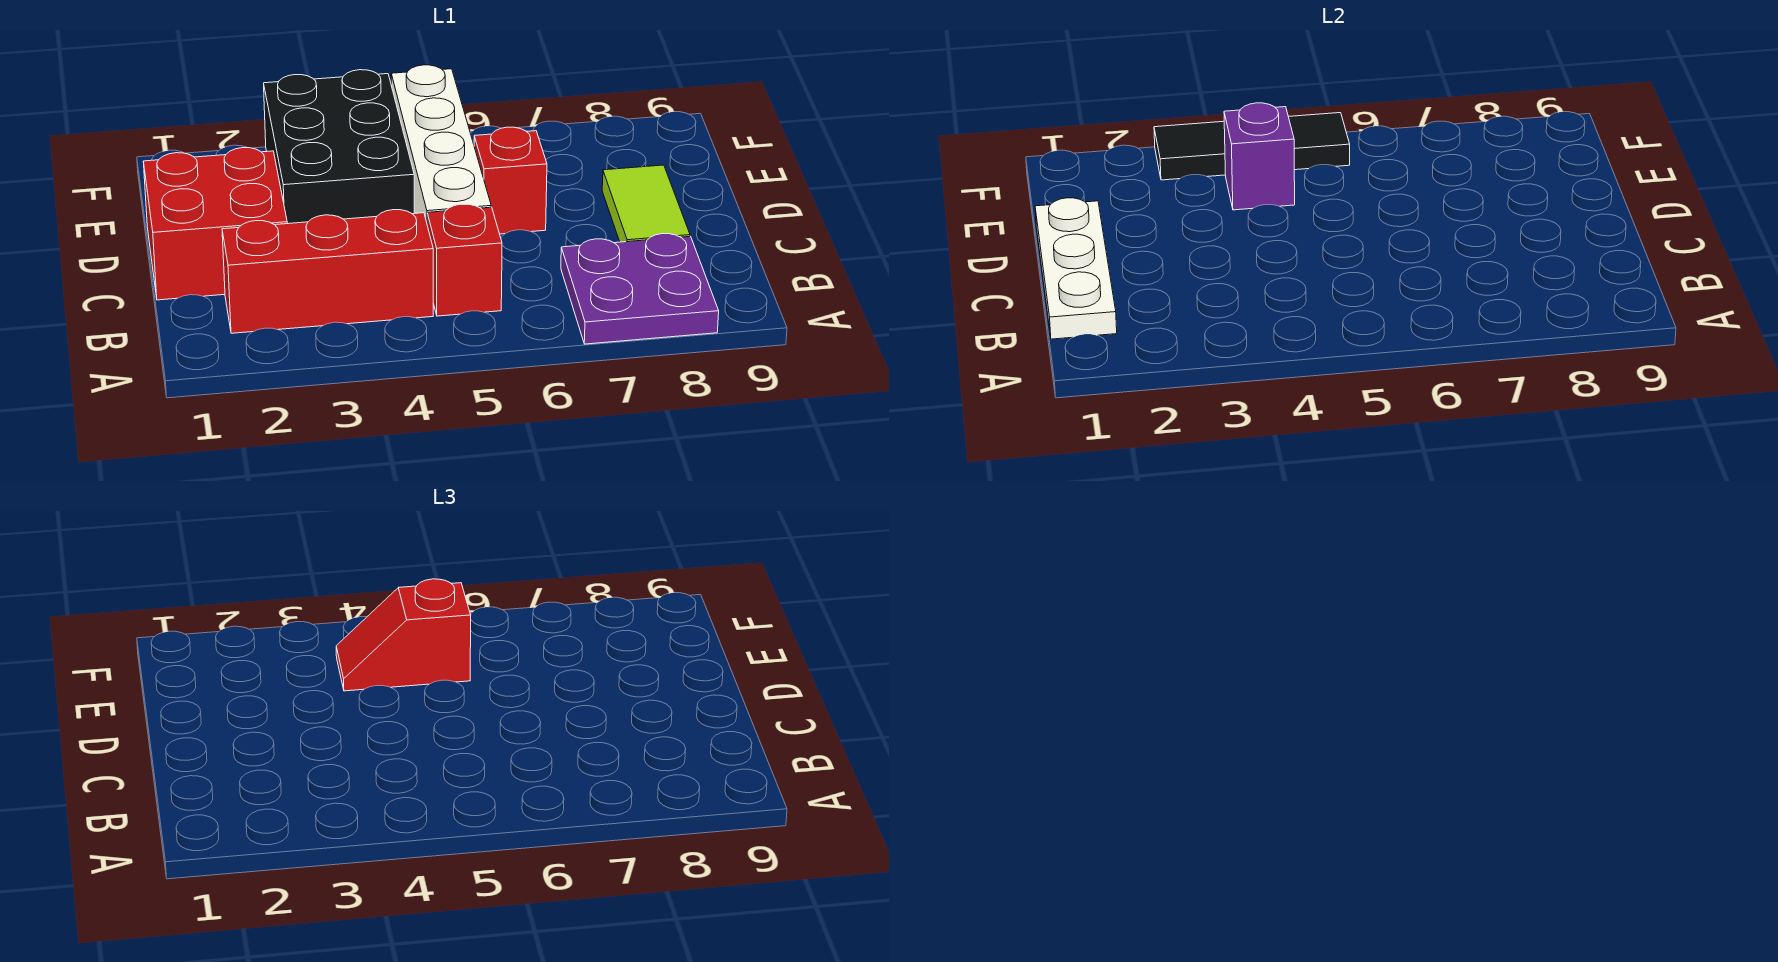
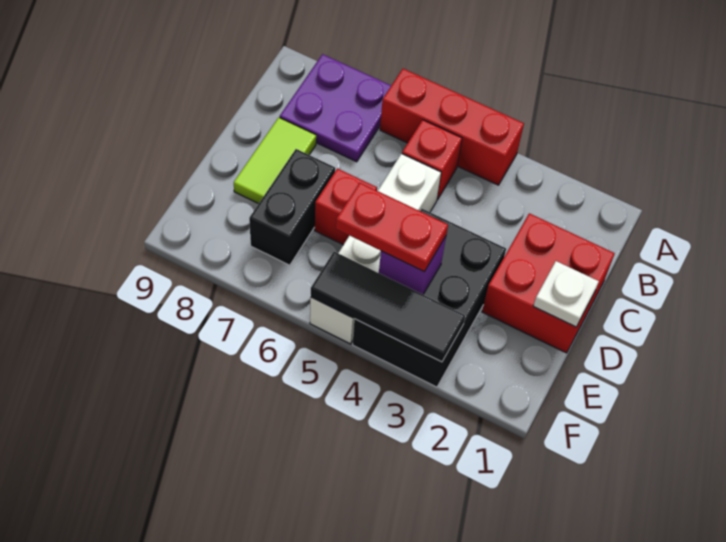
white plate B1:D1 level 2 -> white plate D1 level 2
red brick B2:B4 level 1 -> red brick A4:A6 level 1
none -> black brick D7:E7 level 1
red slope E4:E5 level 3 top 5 -> red plate E4:E5 level 3

